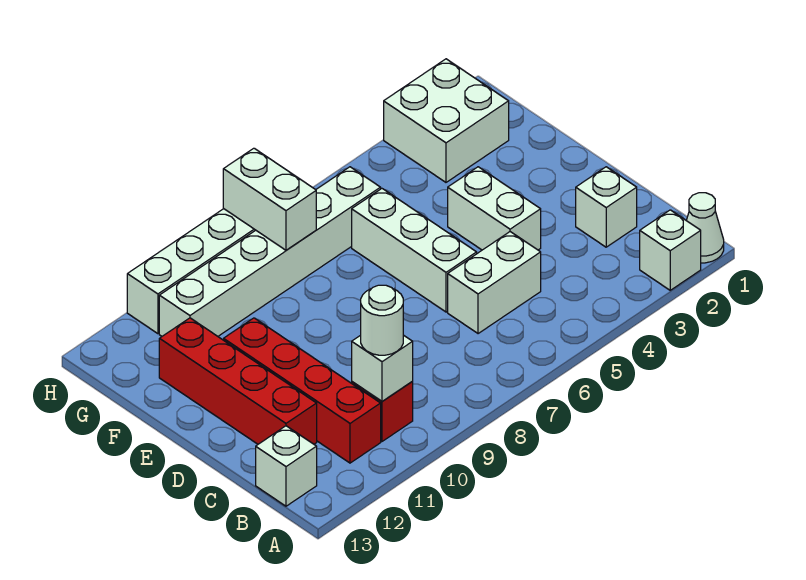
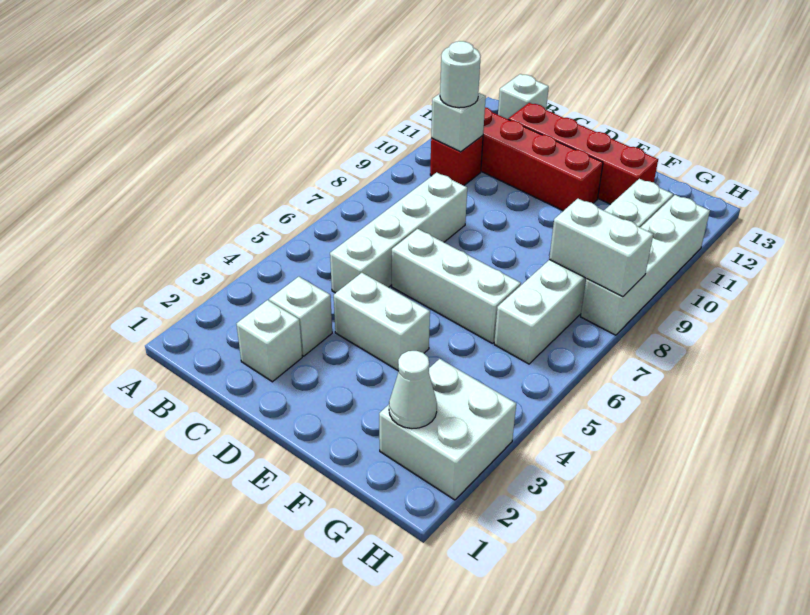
white cone A1 level 1 -> white cone G2 level 2
white brick A2 level 1 -> white brick C3 level 1
white brick C5:C6 level 1 -> white brick C5:C8 level 1

